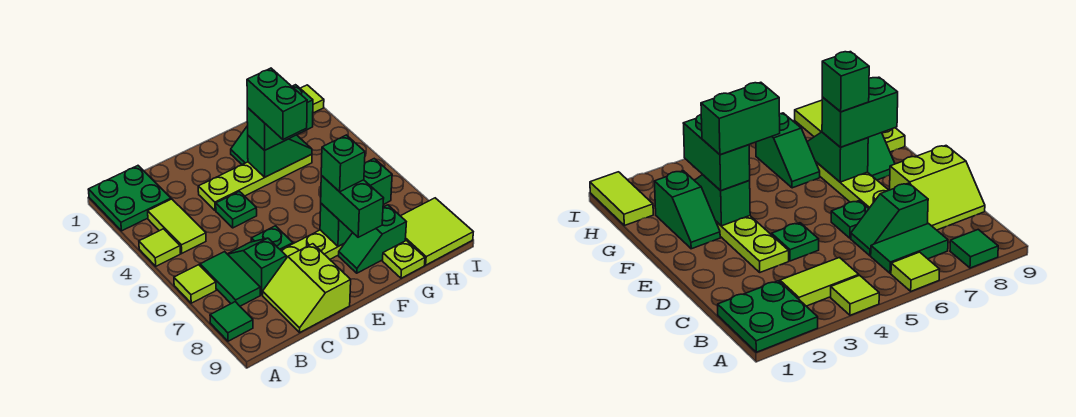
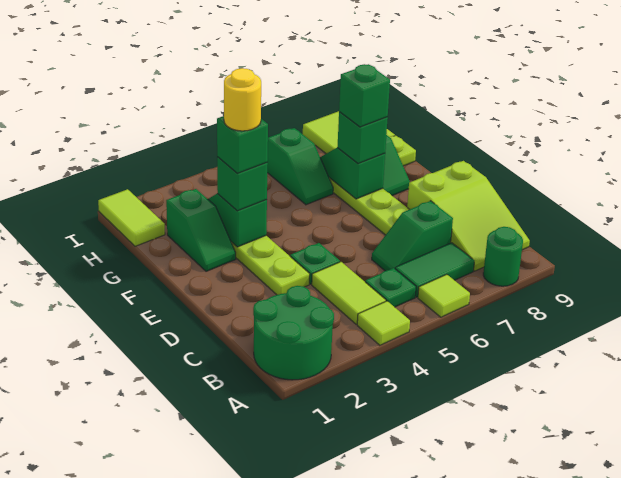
green plate A1:B2 level 1 -> green round brick A1:B2 level 1
green tile A8 level 1 -> green round brick A8 level 1
lime tile B3:B4 level 1 -> lime tile B4:C4 level 1
lime slope C8:D9 level 1 top D -> lime slope B8:D9 level 1 top D
green plate D6 level 1 -> green plate B5 level 1
green brick F3:G3 level 3 -> green brick F3 level 3
green brick F3:F4 level 4 -> green brick F3 level 4
none -> yellow round brick F3 level 5
green brick F7:F8 level 3 -> green brick F7 level 3

